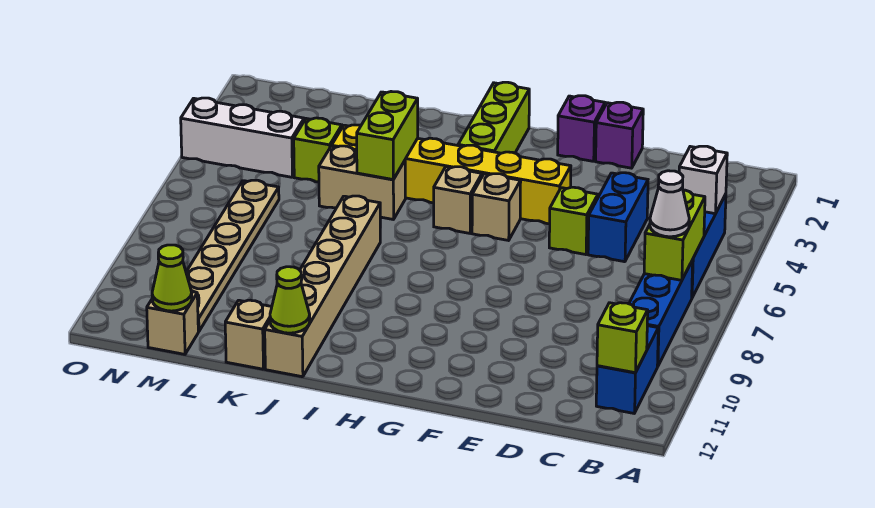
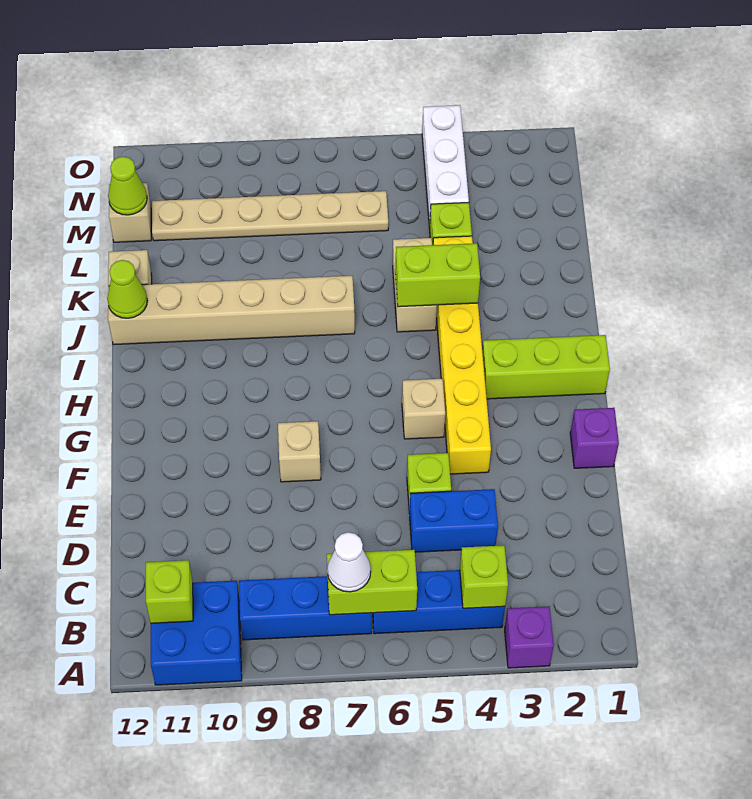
white brick B4 level 2 -> lime brick B4 level 2
blue brick B10:B11 level 1 -> blue brick A10:B11 level 1
purple brick E1 level 1 -> purple brick A3 level 1
tan brick H5 level 1 -> tan brick F8 level 1

